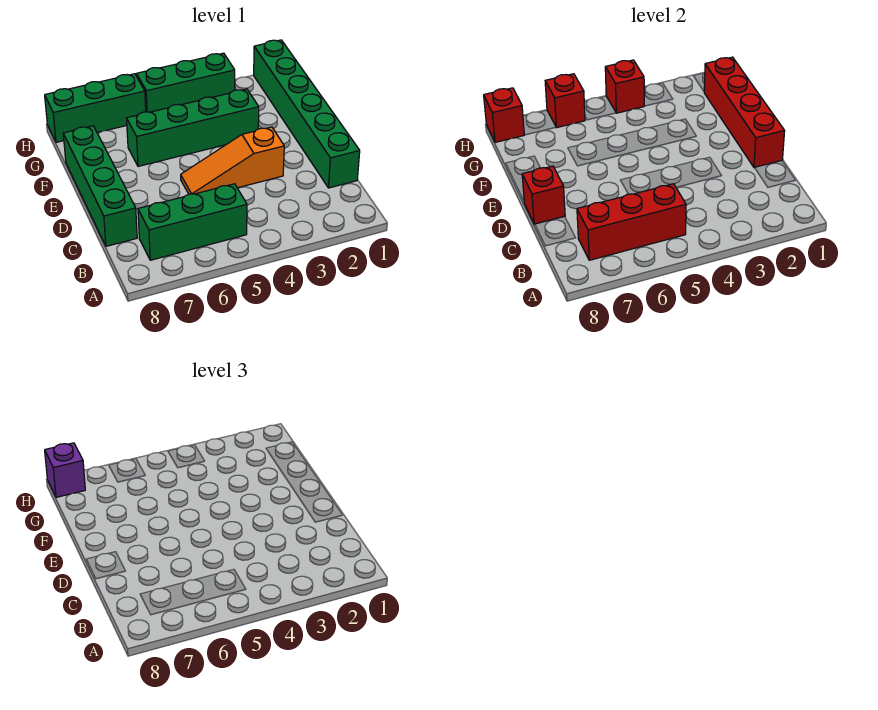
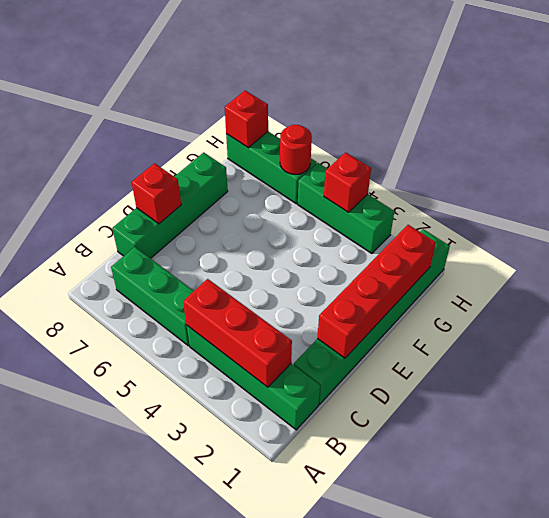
red brick B5:B7 level 2 -> red brick B2:B4 level 2
orange slope D3:D5 level 1 top 3 -> none
green brick F3:F6 level 1 -> green brick B1:B4 level 1
red brick H6 level 2 -> red round brick H6 level 2
purple brick H8 level 3 -> none

